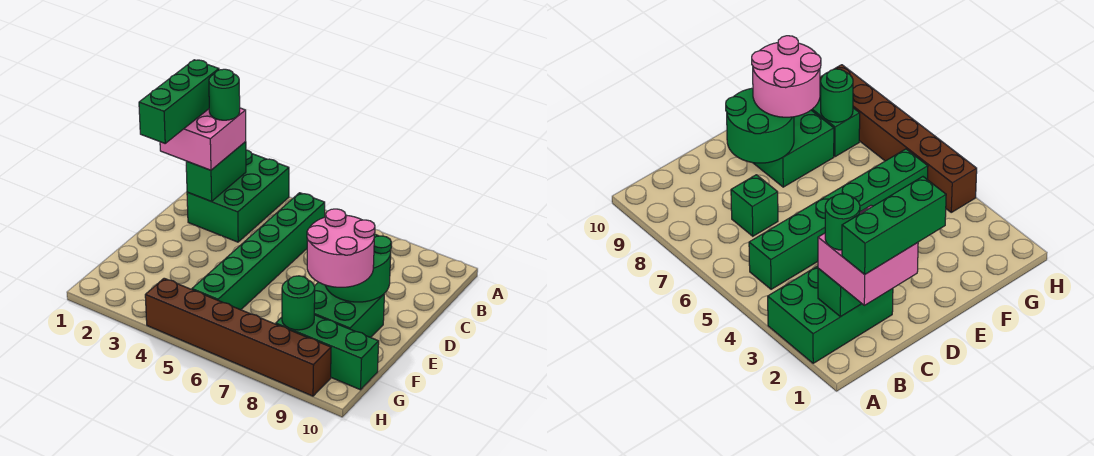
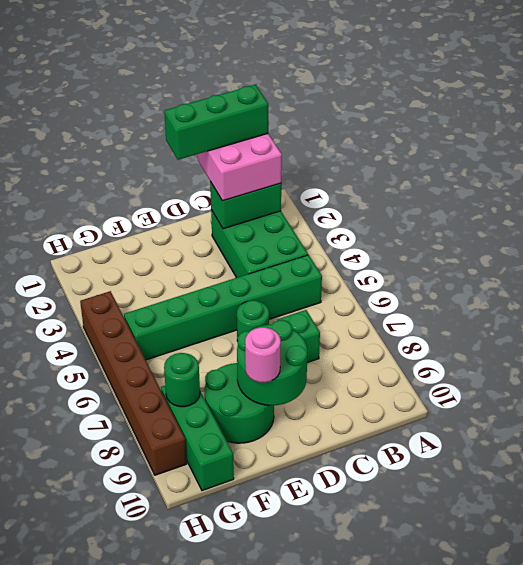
green brick A2:C3 level 1 -> green brick B2:C4 level 1
green round brick B2 level 4 -> green round brick D6 level 1
green brick E8:F9 level 1 -> green round brick E8:F9 level 1
pink round brick E8:F9 level 3 -> pink round brick E9 level 3

